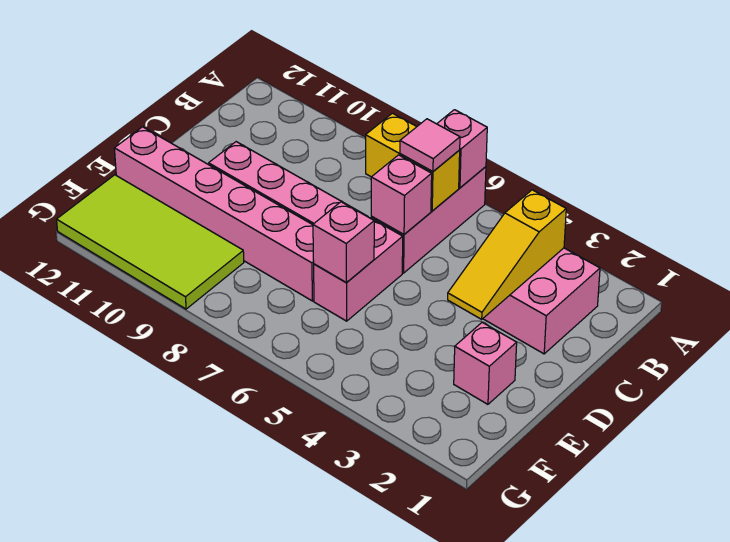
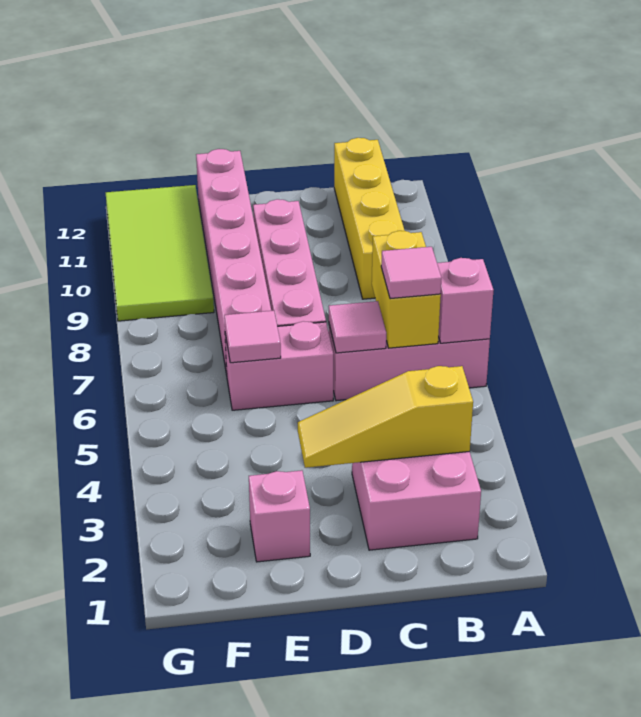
none -> yellow brick B9:B12 level 1
pink brick C6 level 2 -> pink tile C6 level 2
pink brick E6 level 2 -> pink tile E6 level 2

